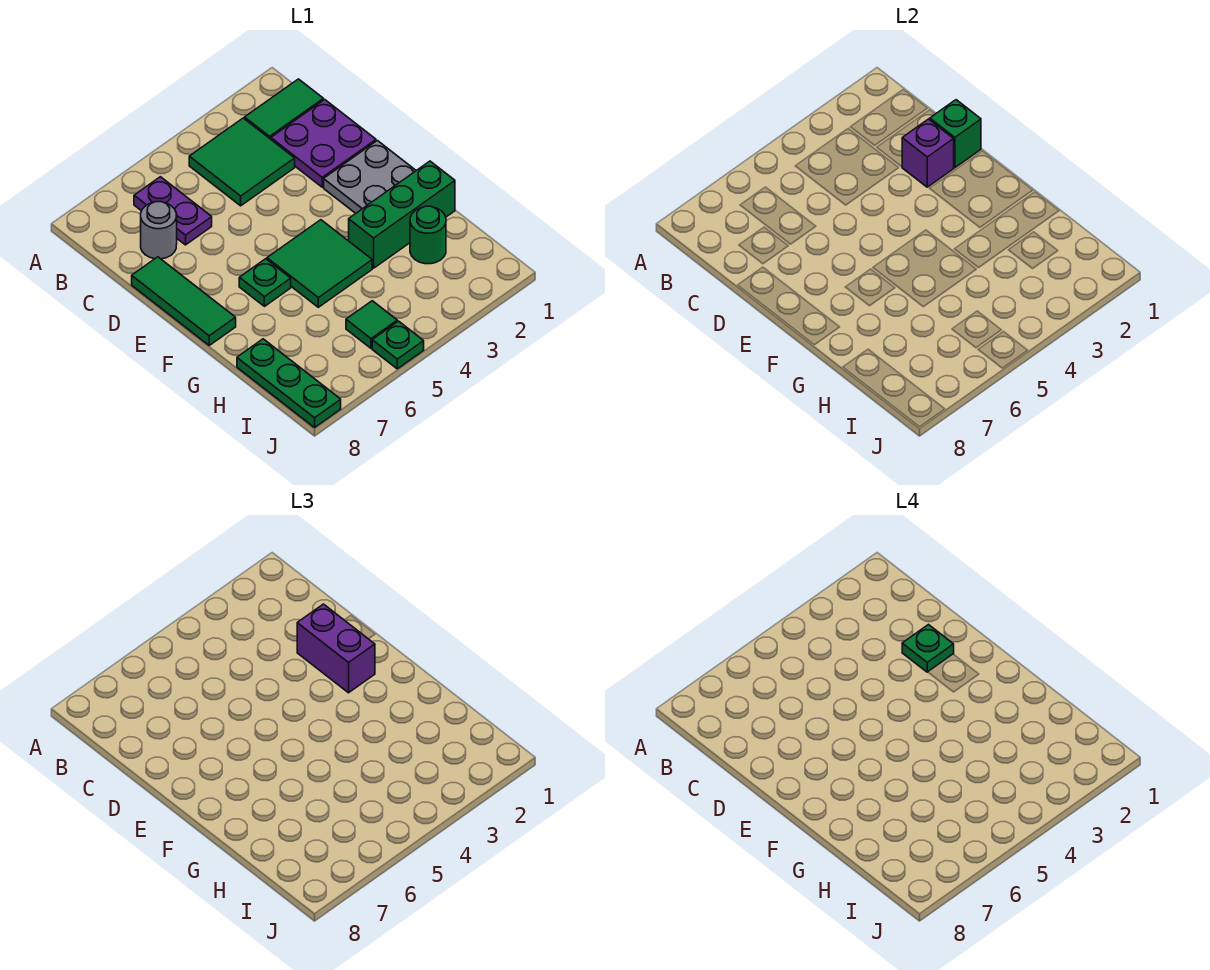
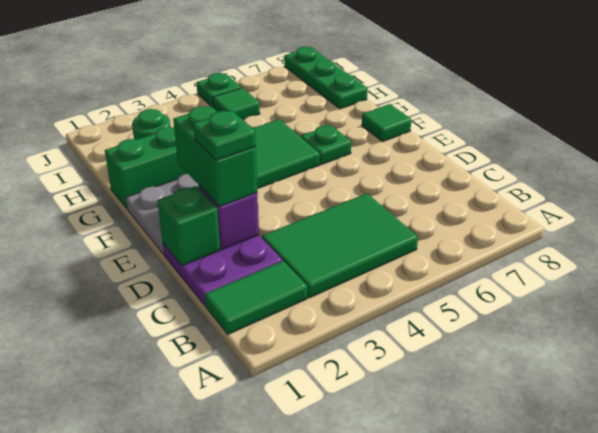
green tile B3:C4 level 1 -> green tile B3:C5 level 1
purple plate B6:C6 level 1 -> none
grey round brick C7 level 1 -> none
purple brick D2:E2 level 3 -> green brick D2:E2 level 3
green tile D8:F8 level 1 -> green tile F8 level 1

